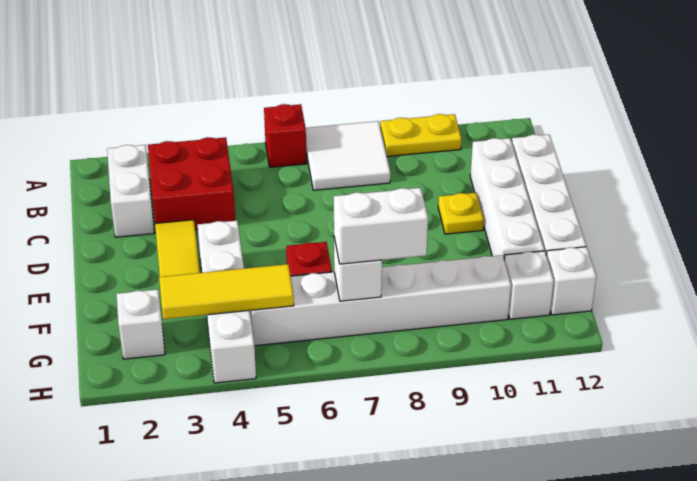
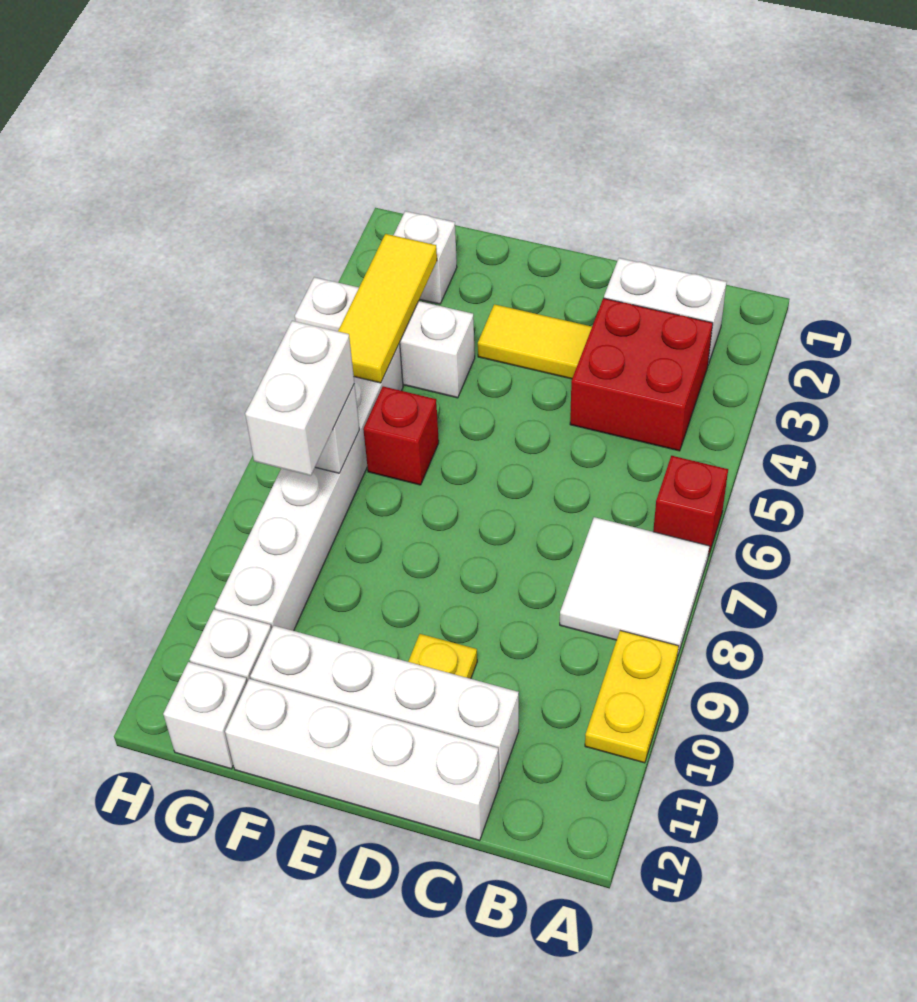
white brick E4:H4 level 1 -> white brick F4:H4 level 1

